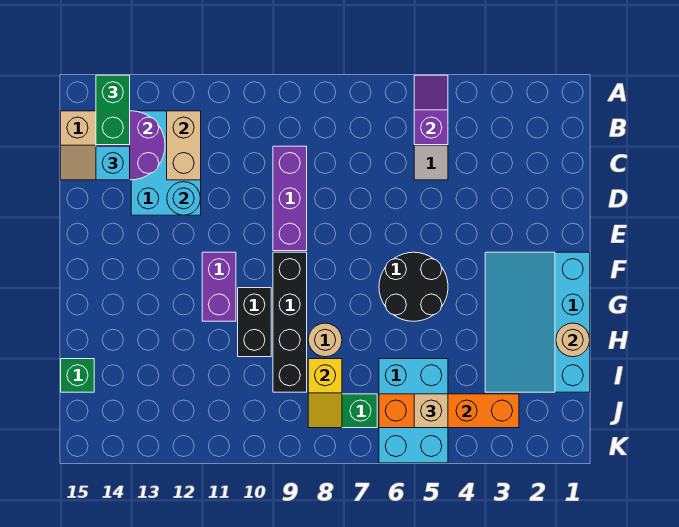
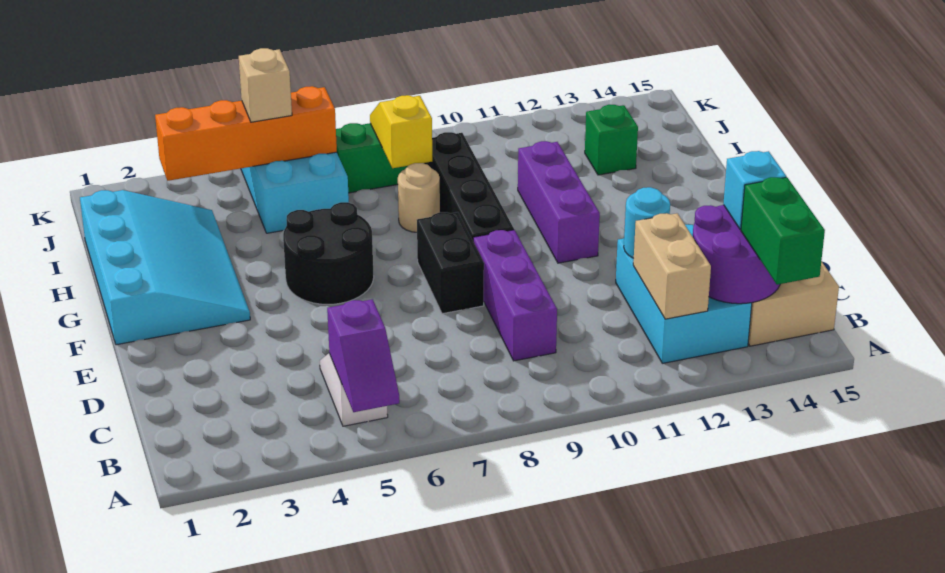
purple brick F11:G11 level 1 -> purple brick F11:H11 level 1
black brick G10:H10 level 1 -> black brick E8:F8 level 1
tan round brick H1 level 2 -> none
green brick I15 level 1 -> green brick I13 level 1

